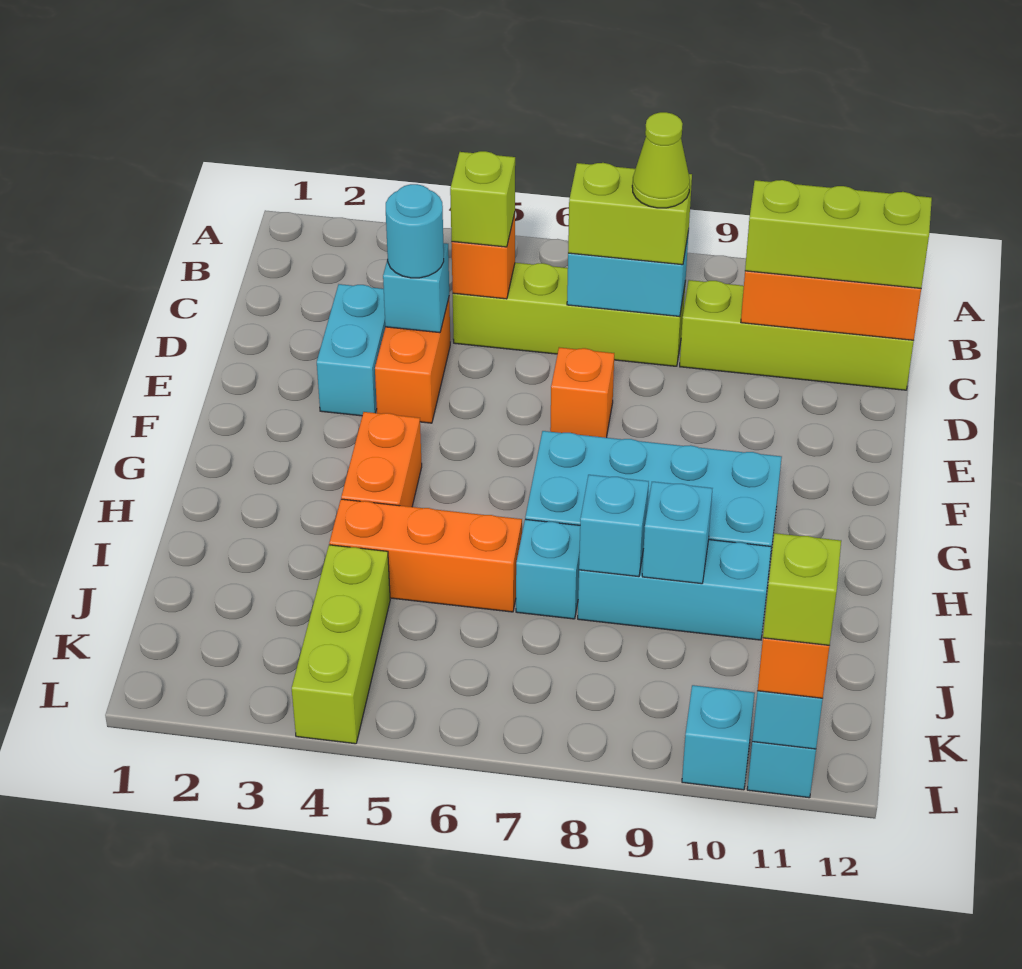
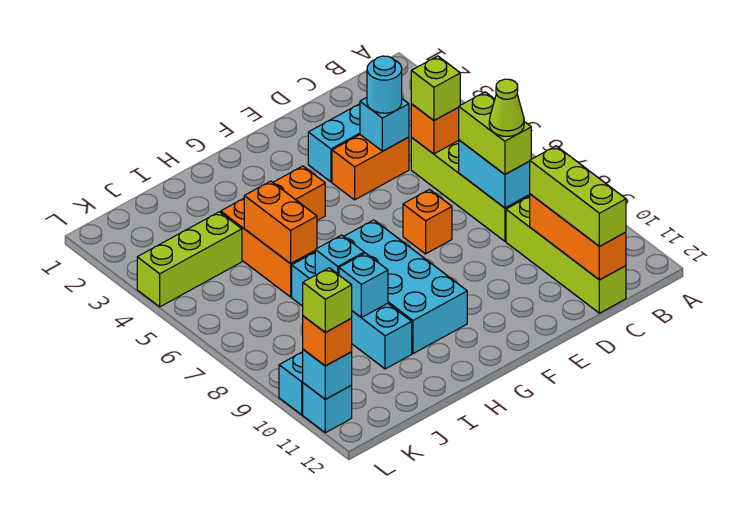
none -> orange brick I5:I6 level 2

